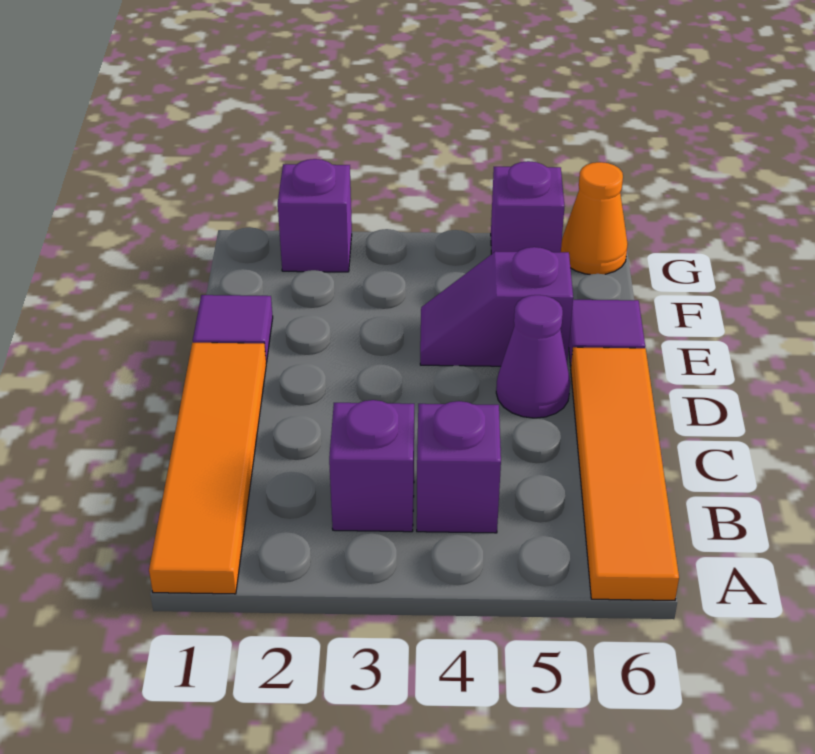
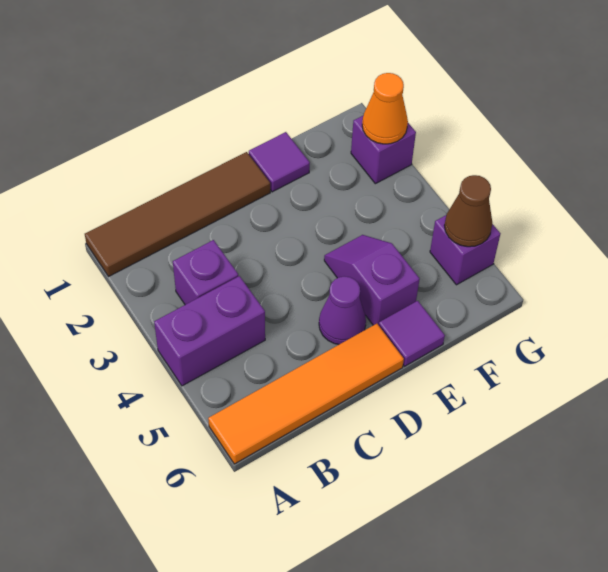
orange tile A1:D1 level 1 -> brown tile A1:D1 level 1
purple brick B4 level 1 -> purple brick A4:B4 level 1
none -> brown cone G5 level 2
orange cone G6 level 1 -> orange cone G2 level 2

